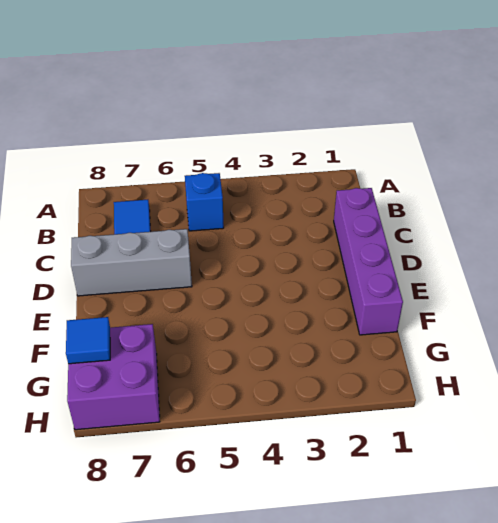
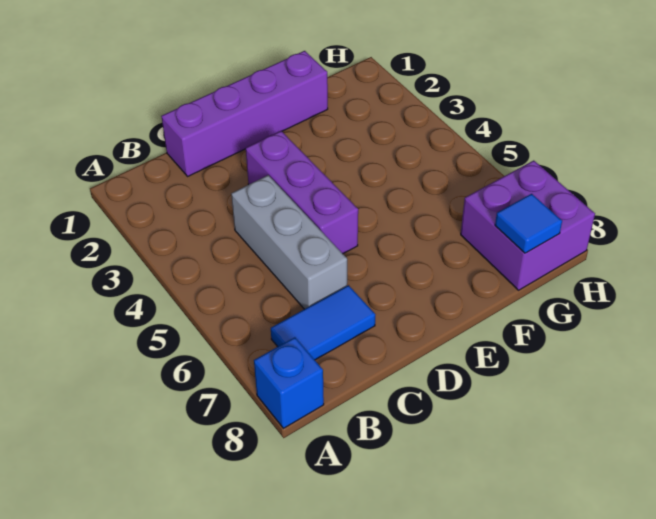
blue brick B5 level 1 -> blue brick A8 level 1
none -> purple brick D3:D5 level 1
grey brick D6:D8 level 1 -> grey brick C4:C6 level 1

